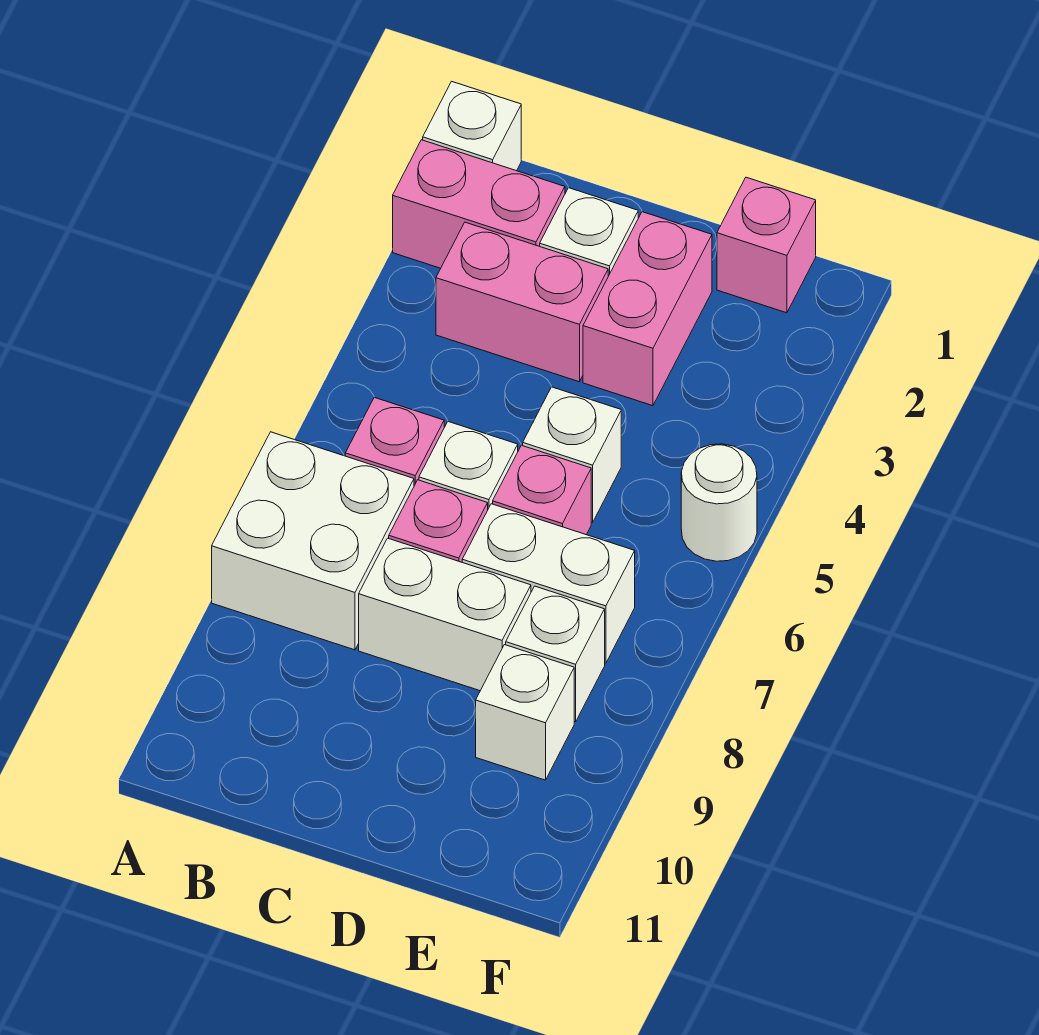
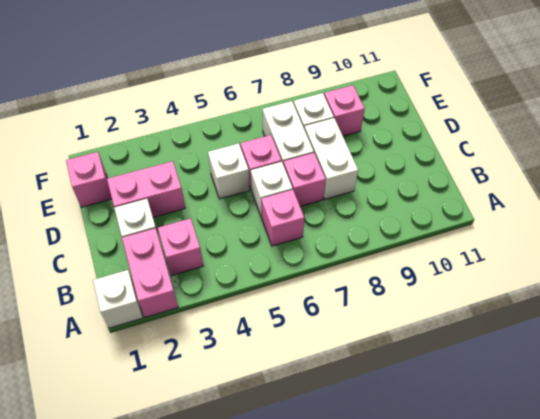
white brick A7:B8 level 1 -> none
pink brick B3:C3 level 1 -> pink brick B3 level 1
white brick E9 level 1 -> pink brick E9 level 1
white round brick F5 level 1 -> none

